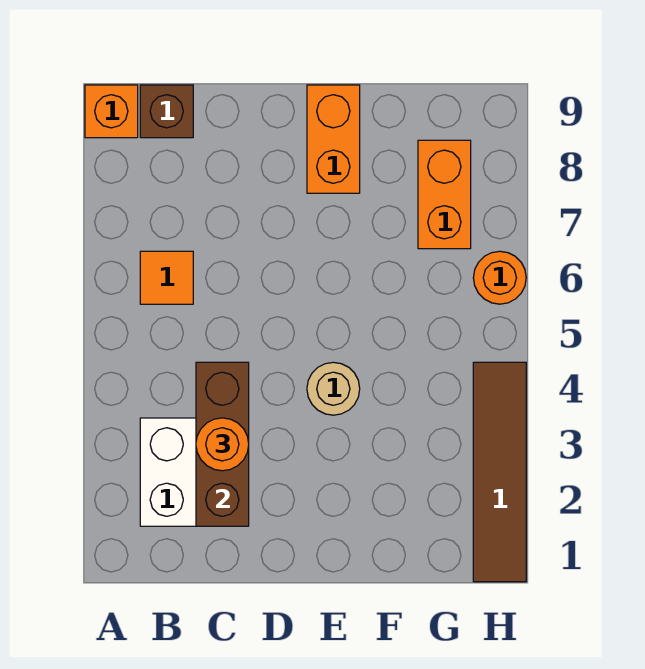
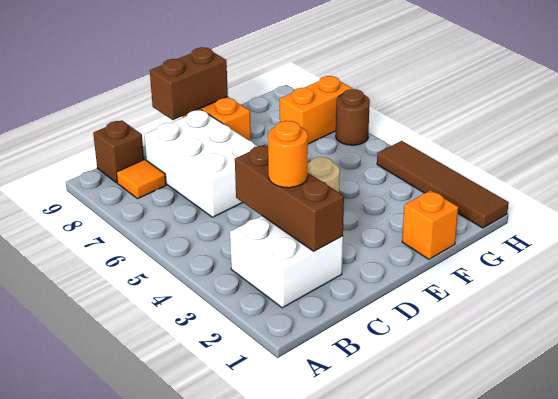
orange brick A9 level 1 -> orange brick F1 level 1
orange tile B6 level 1 -> orange tile B8 level 1
none -> white brick C6:D8 level 1
none -> brown brick D9:E9 level 2
orange brick G7:G8 level 1 -> orange brick G7:H7 level 1
orange round brick H6 level 1 -> brown round brick H6 level 1

